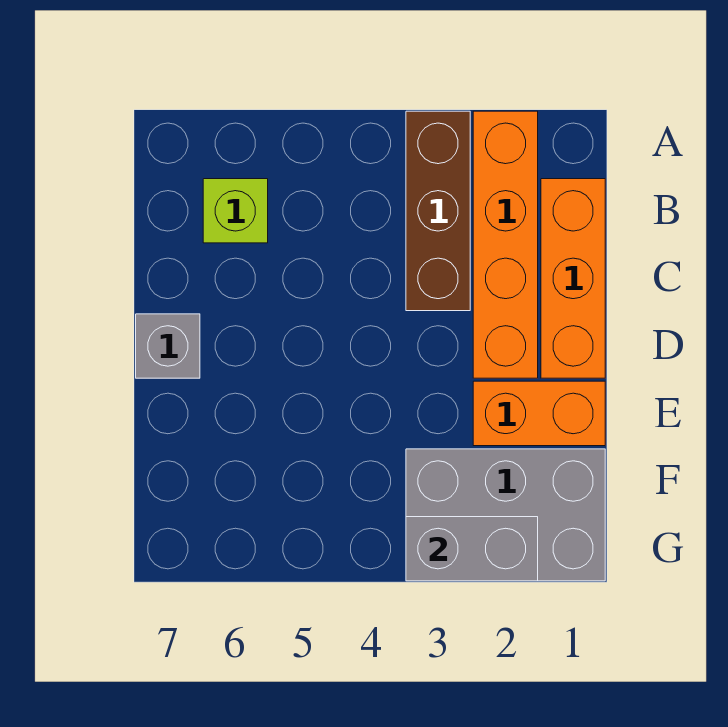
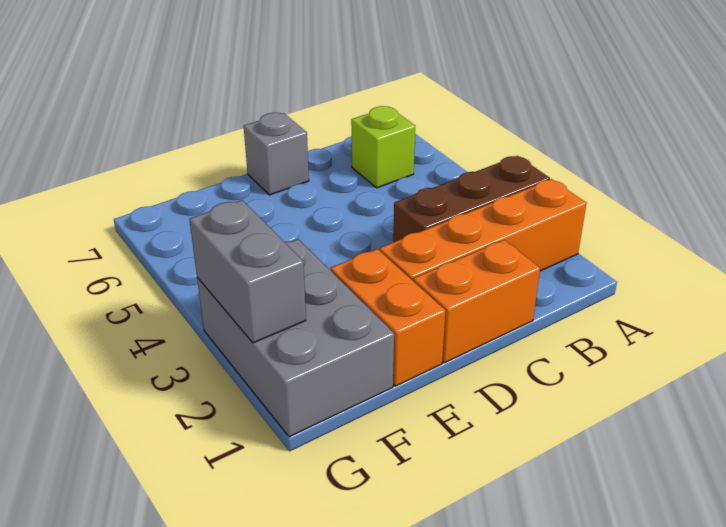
orange brick B1:D1 level 1 -> orange brick C1:D1 level 1

